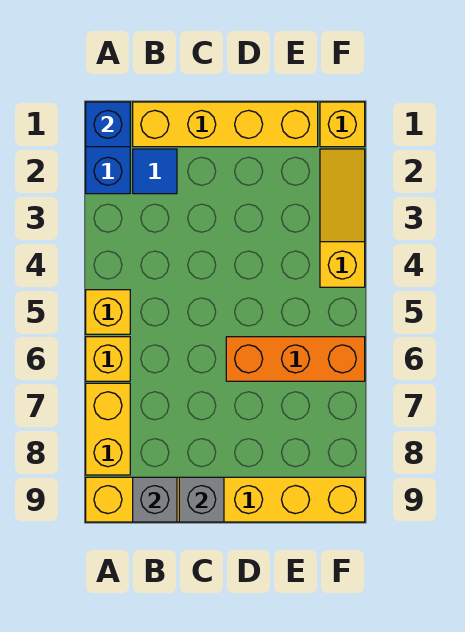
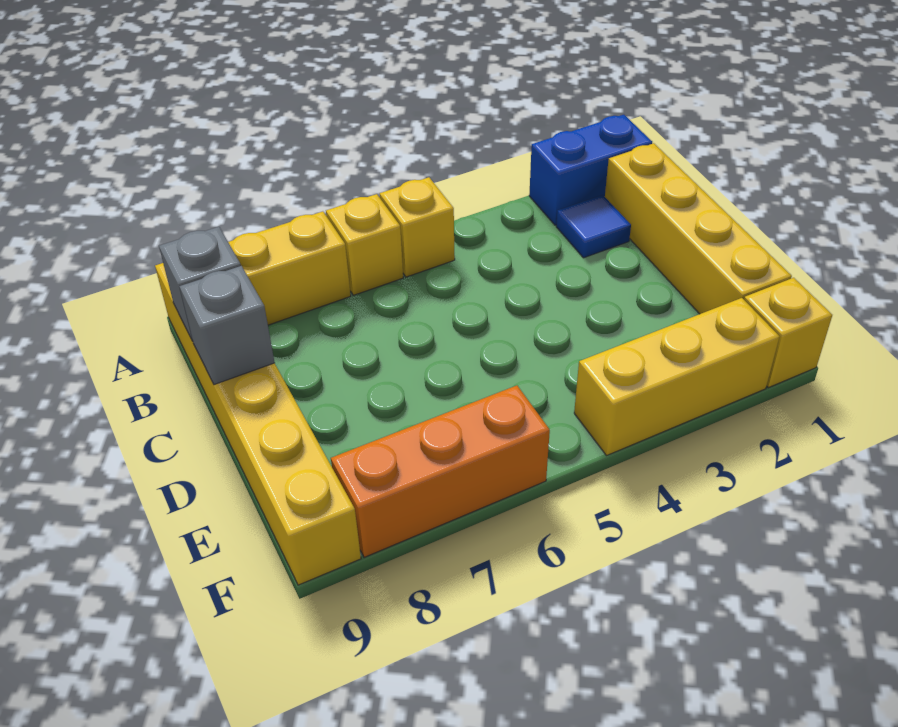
blue brick A1 level 2 -> none
orange brick D6:F6 level 1 -> orange brick F6:F8 level 1
yellow slope F2:F4 level 1 top 4 -> yellow brick F2:F4 level 1

